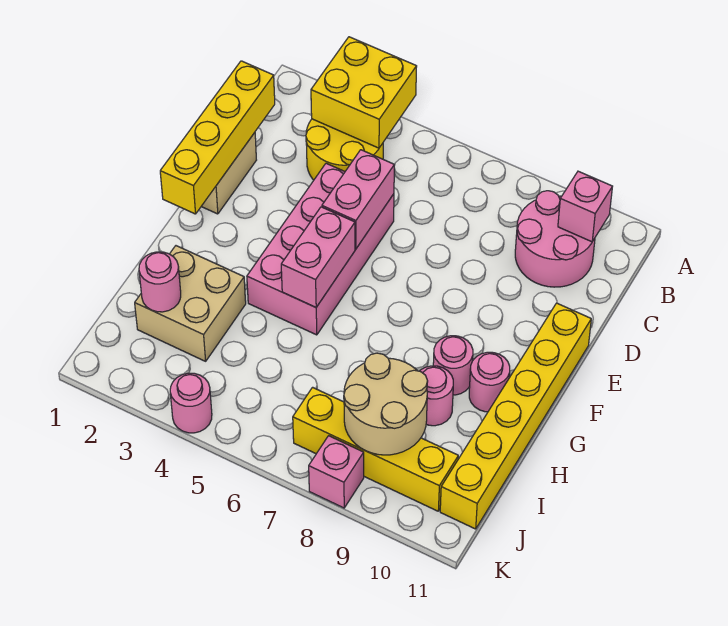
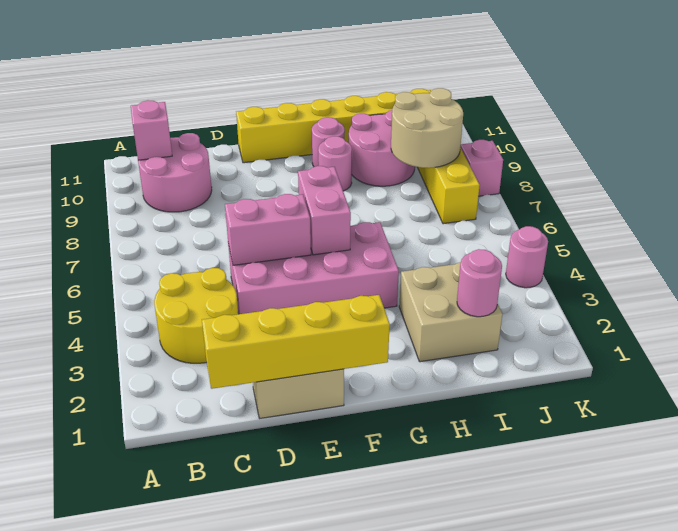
yellow brick A3:B4 level 2 -> none
pink brick F5:G5 level 2 -> pink brick F5:F6 level 2
pink round brick H9 level 1 -> pink round brick H9:I10 level 1

